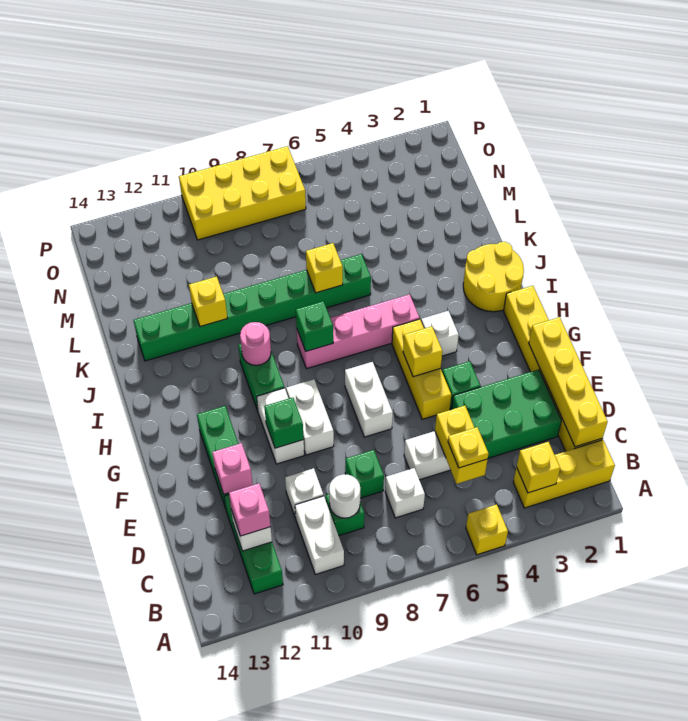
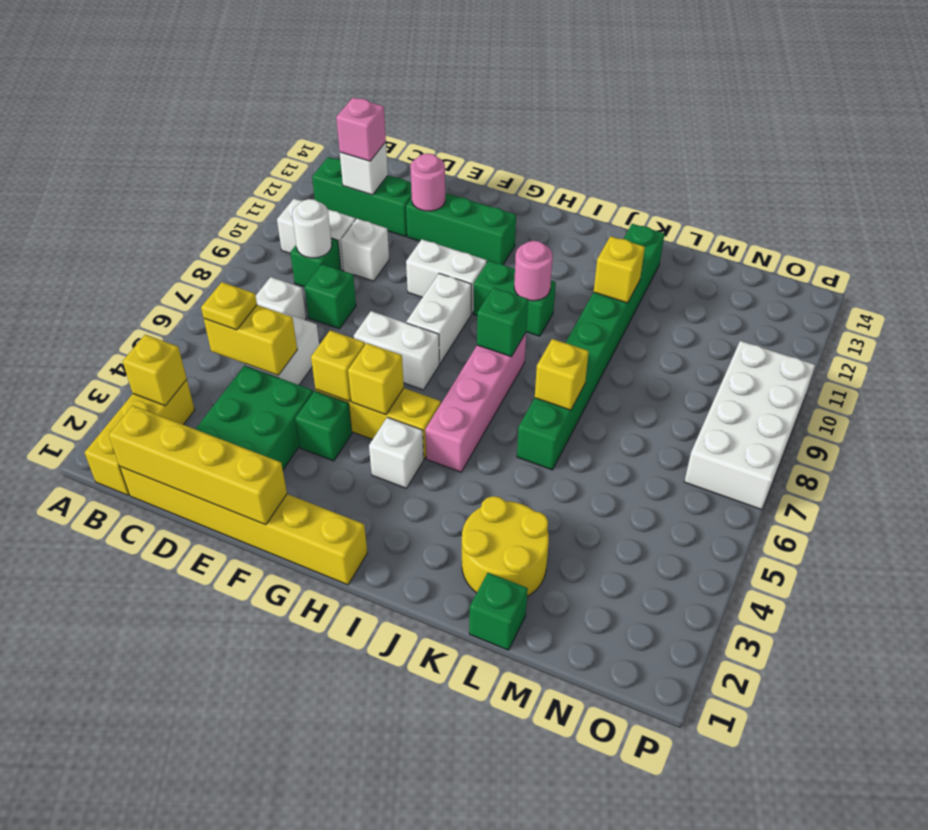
yellow brick A5 level 1 -> yellow brick F5 level 2
pink brick E12 level 2 -> pink round brick E12 level 2
white brick F9:G9 level 1 -> white brick G8:G9 level 1
green brick F10 level 2 -> green brick L1 level 1
yellow round brick I1:J2 level 1 -> yellow round brick K2:L3 level 1
yellow brick O7:P10 level 1 -> white brick O7:P10 level 1

